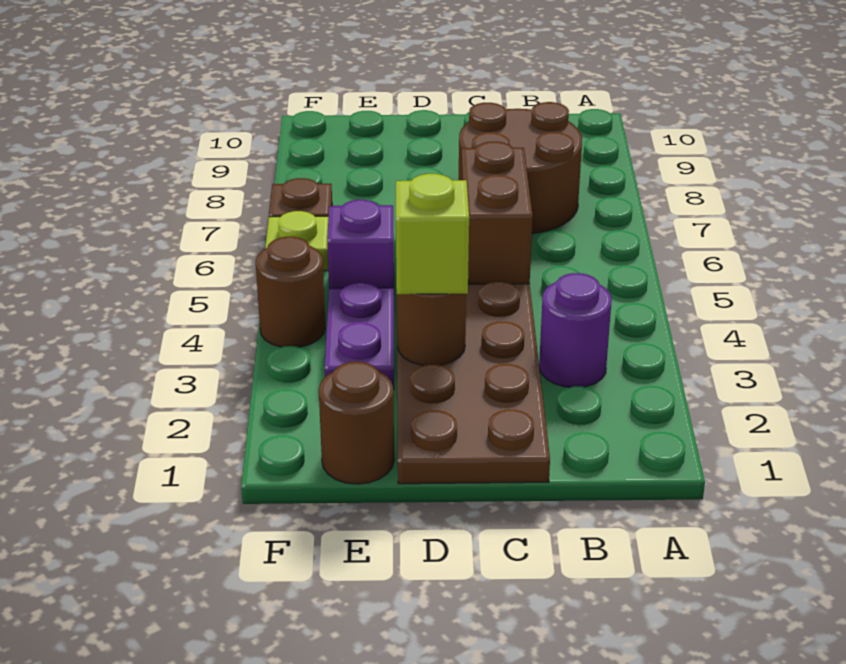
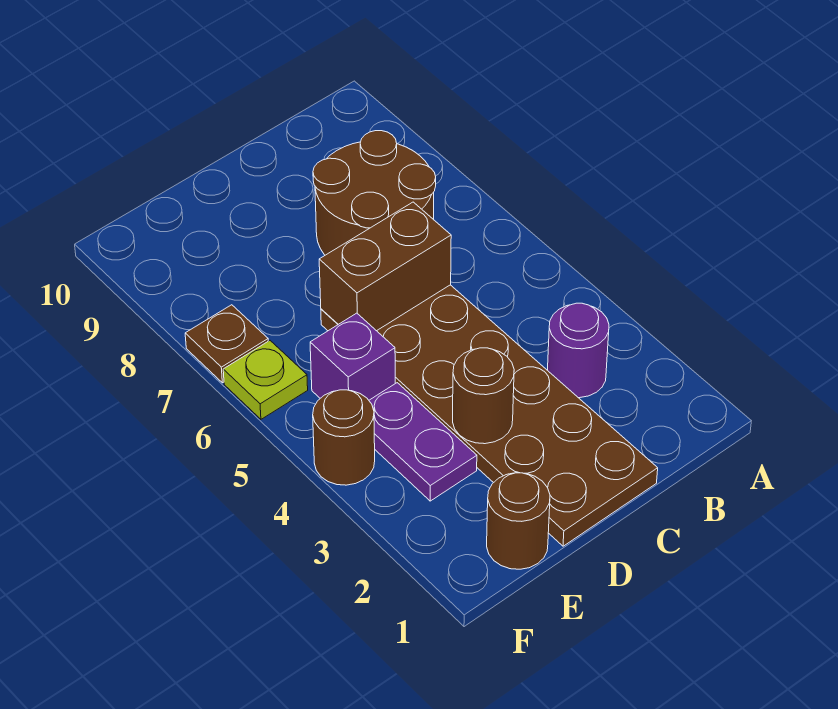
brown brick C5:C6 level 2 -> brown brick C6:D6 level 2
lime brick D3 level 3 -> none

